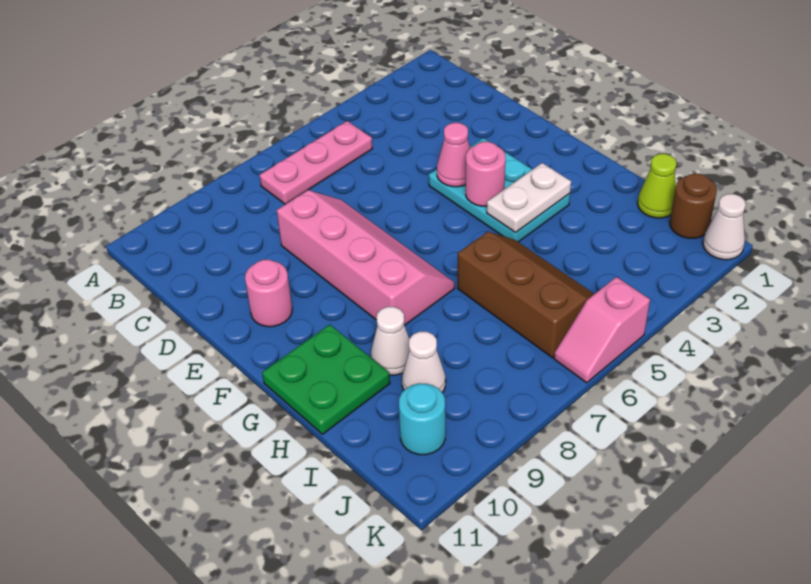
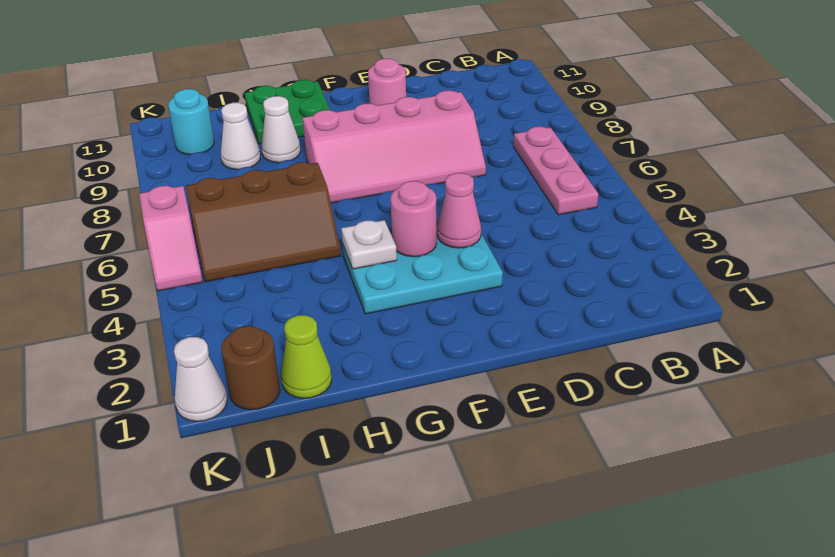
white plate G3:G4 level 2 -> white plate G4 level 2
pink slope K5:K6 level 1 top 5 -> pink slope K5:K6 level 1 top 6

